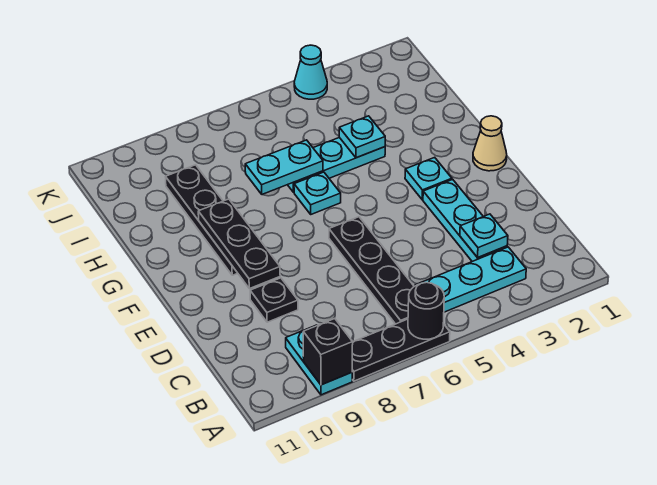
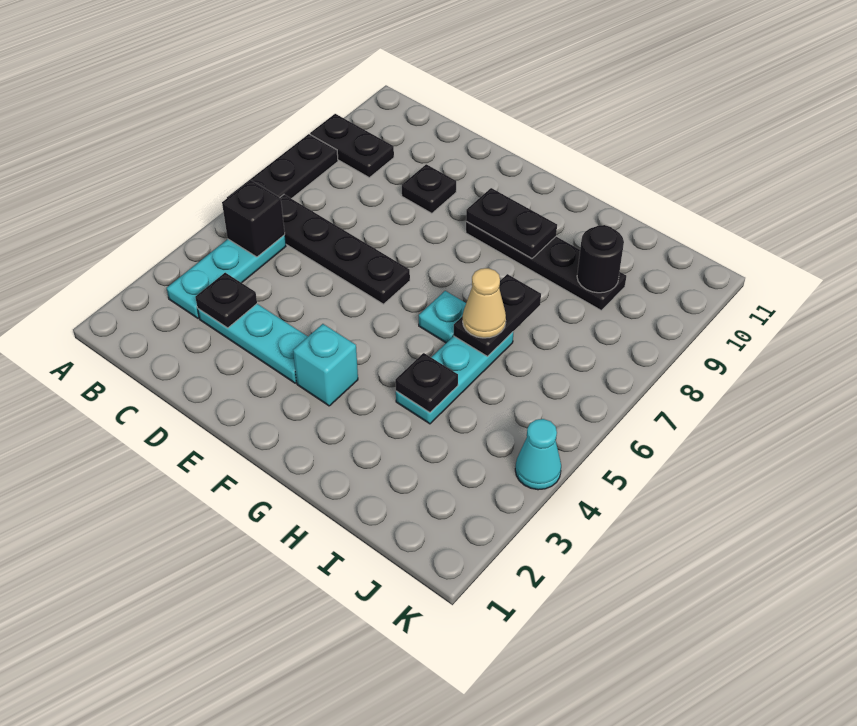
black round brick A6 level 2 -> black round brick I9 level 2
cyan plate A9:B9 level 1 -> black plate A9:B9 level 1
black brick A9 level 2 -> black brick B5 level 2
cyan plate C3 level 2 -> black plate C3 level 2
black plate E9:G9 level 2 -> black plate F9:G9 level 2
tan cone F1 level 1 -> tan cone H6 level 3
cyan plate F3 level 1 -> cyan brick F3 level 1
cyan plate H4 level 2 -> black plate H4 level 2
cyan plate H6:H7 level 2 -> black plate H6:H7 level 2

